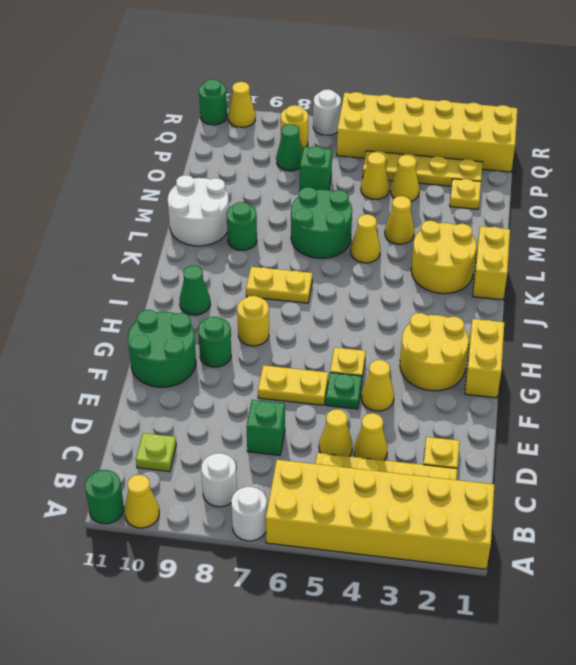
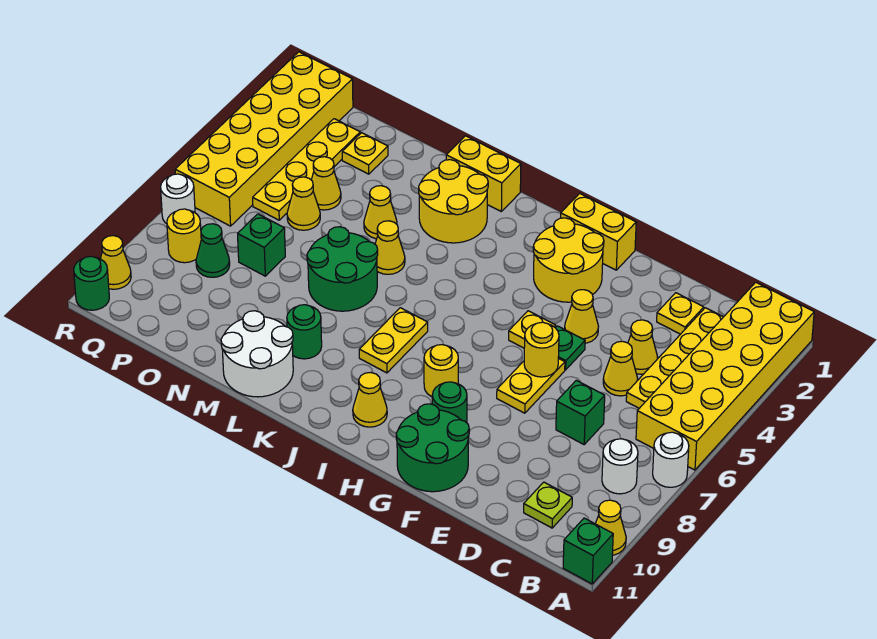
green round brick A11 level 1 -> green brick A11 level 1
none -> yellow round brick F6 level 2
green cone I10 level 1 -> yellow cone I10 level 1

